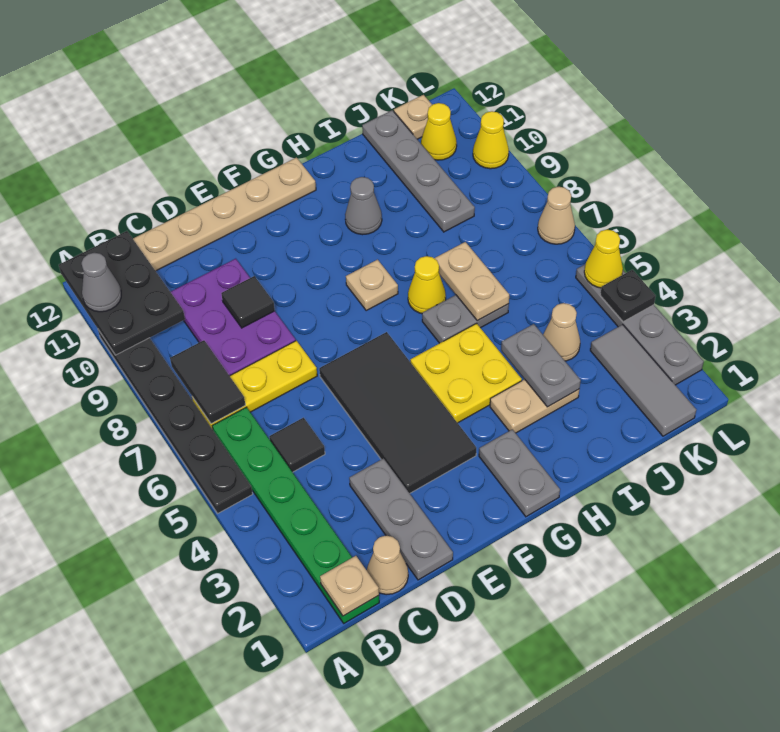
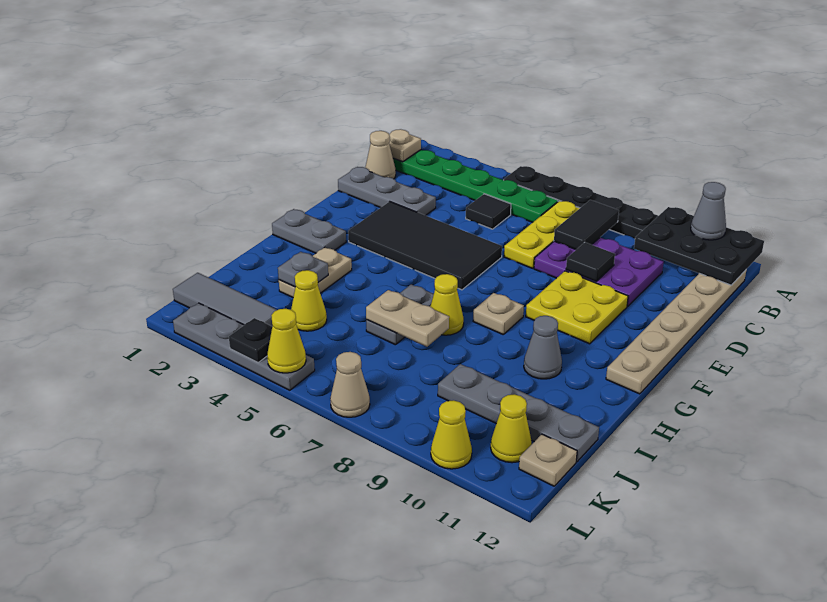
black tile B7:B8 level 2 -> black tile B8:C8 level 2
yellow plate G4:H5 level 1 -> yellow plate E9:F10 level 1
grey plate I3:I4 level 2 -> grey plate I3 level 2
tan cone J4 level 1 -> yellow cone J4 level 1

